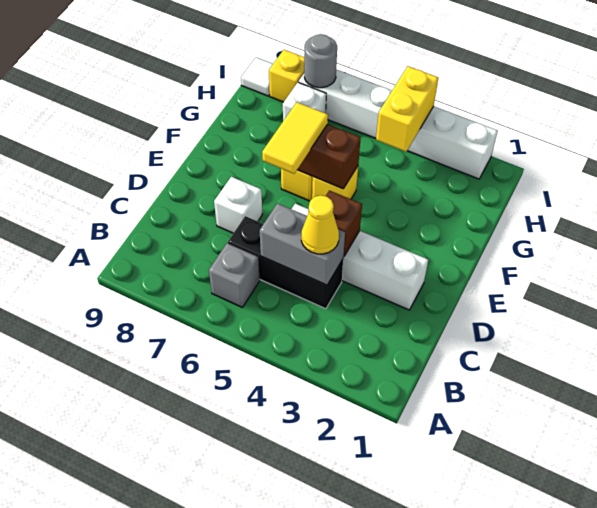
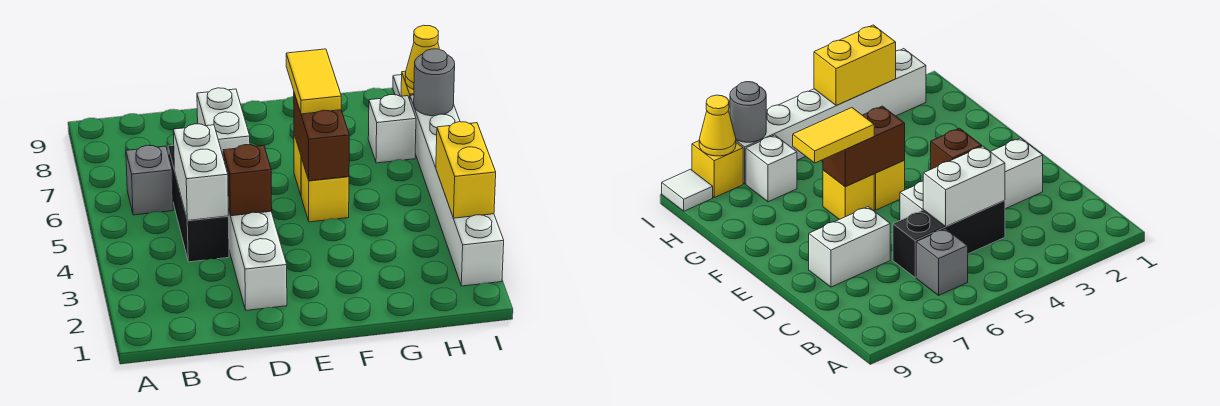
grey brick C4:C5 level 2 -> white brick C4:C5 level 2
yellow cone C4 level 3 -> yellow cone I8 level 2
white brick D7 level 1 -> white brick D7:D8 level 1
yellow tile E6:F6 level 3 -> yellow tile F6:F7 level 3
yellow brick H4:I4 level 2 -> yellow brick I3:I4 level 2

